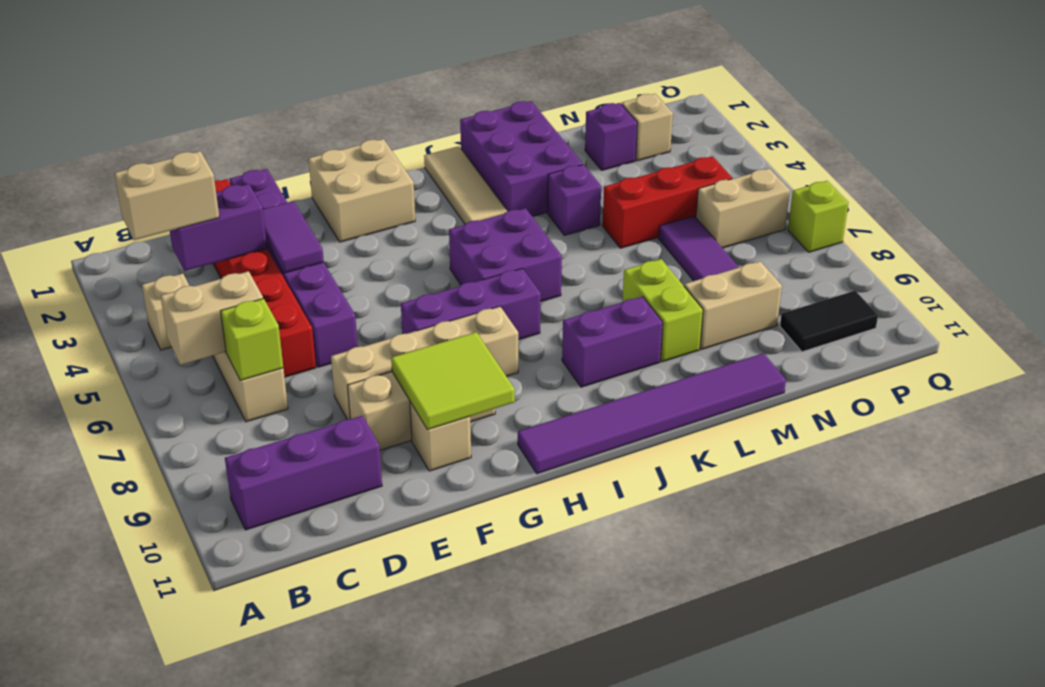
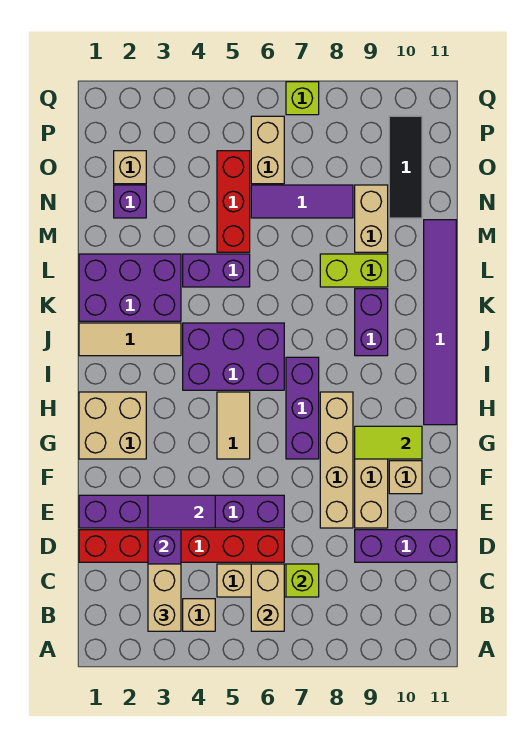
purple brick B10:D10 level 1 -> purple brick D9:D11 level 1
lime tile F9:G10 level 2 -> lime tile G9:G10 level 2
none -> tan tile G5:H5 level 1
purple brick I5:J6 level 1 -> purple brick I4:J6 level 1
purple brick L4 level 1 -> purple brick L4:L5 level 1
black tile O10:P10 level 1 -> black tile N10:P10 level 1

